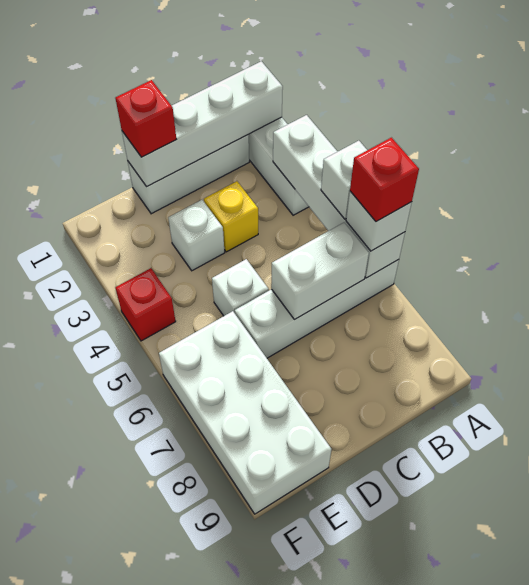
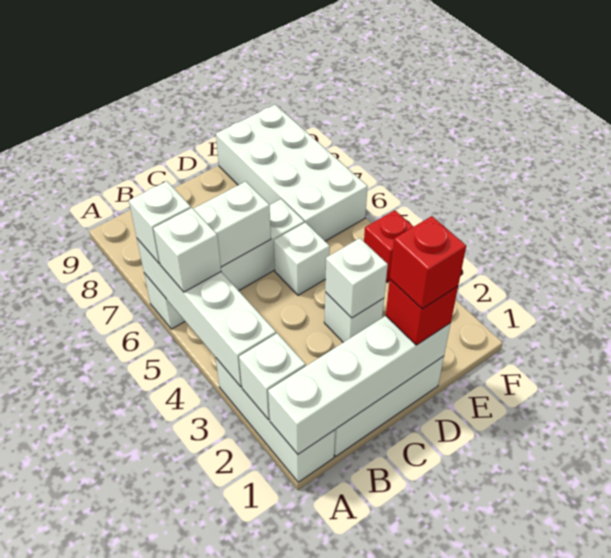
none -> white brick A2 level 2
red brick A6 level 4 -> red brick D1 level 4
yellow brick C3 level 1 -> none
none -> white brick D3 level 2

